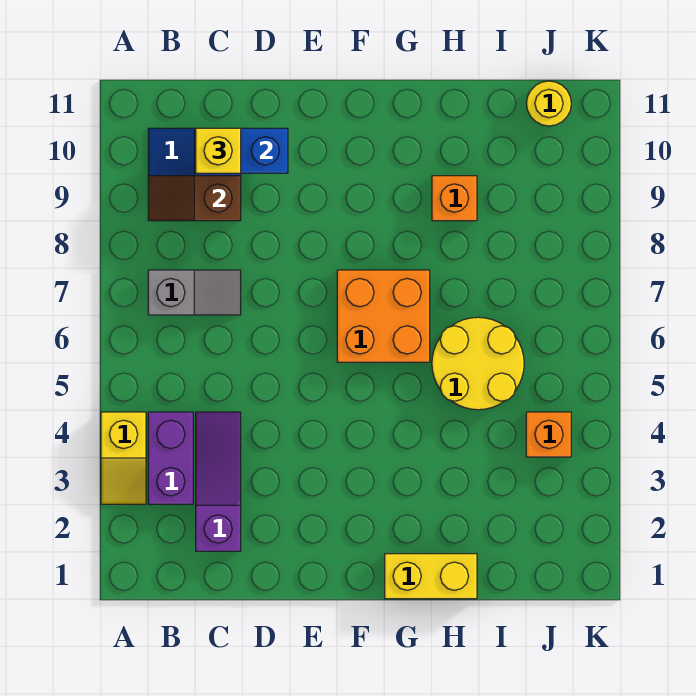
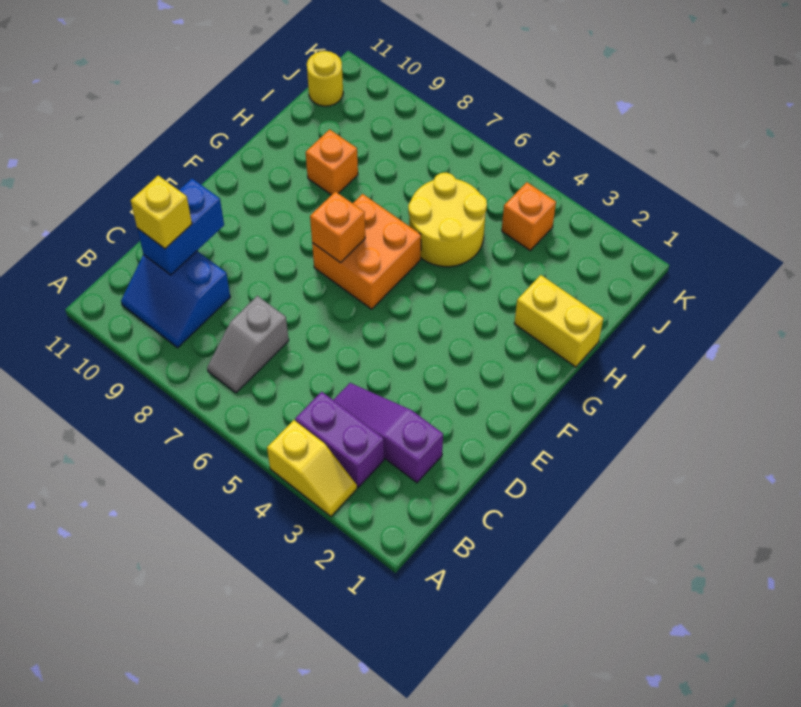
grey slope B7:C7 level 1 top B -> grey slope B7:C7 level 1 top C
brown slope B9:C9 level 2 top C -> none
none -> orange brick F7 level 2
yellow brick G1:H1 level 1 -> yellow brick H1:H2 level 1

